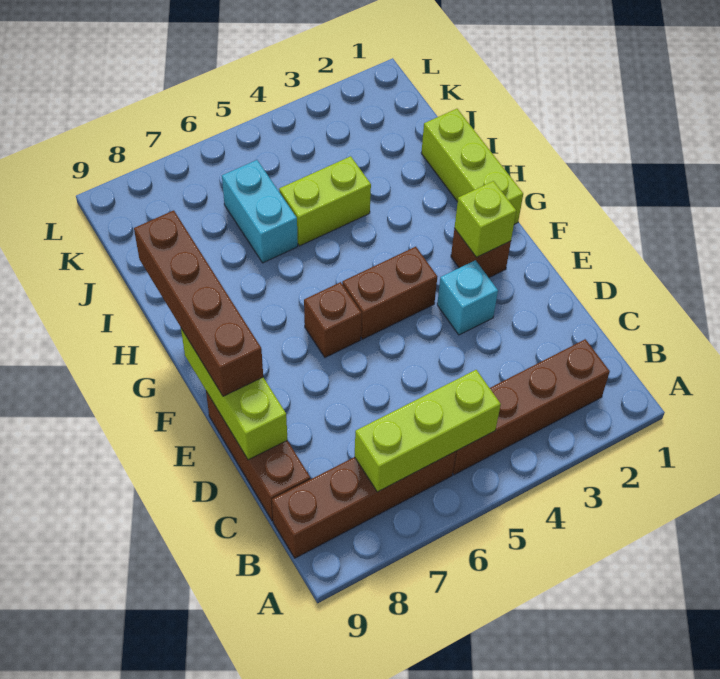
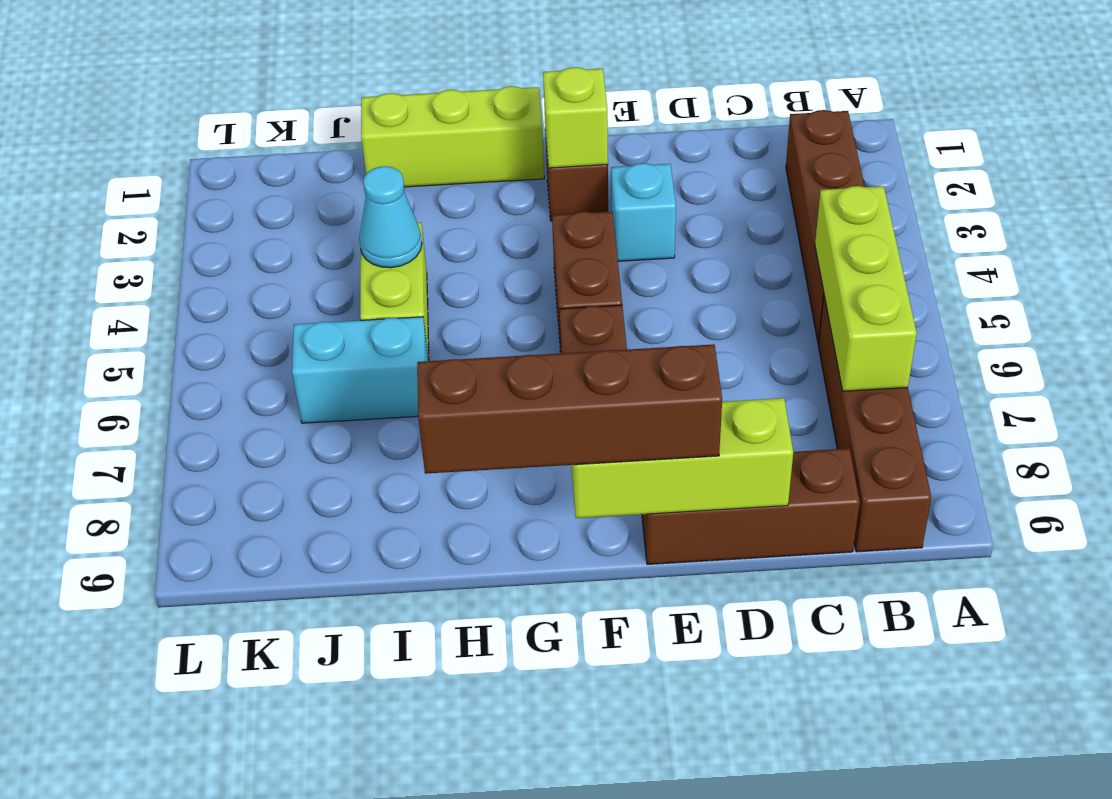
none -> cyan cone I4 level 2

